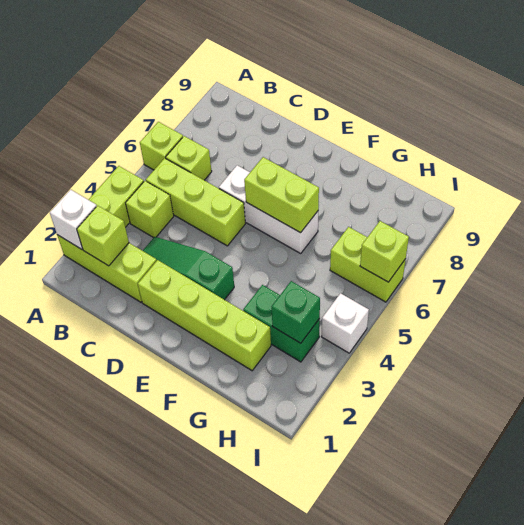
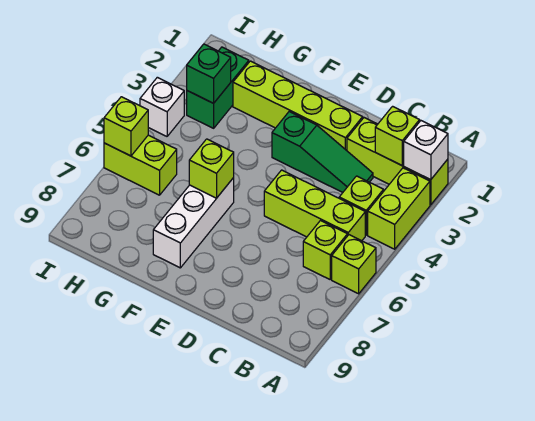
white brick D6:F6 level 1 -> white brick F6:F8 level 1
lime brick E6:F6 level 2 -> lime brick F6 level 2
green brick G3:H3 level 1 -> green brick H2:H3 level 1

